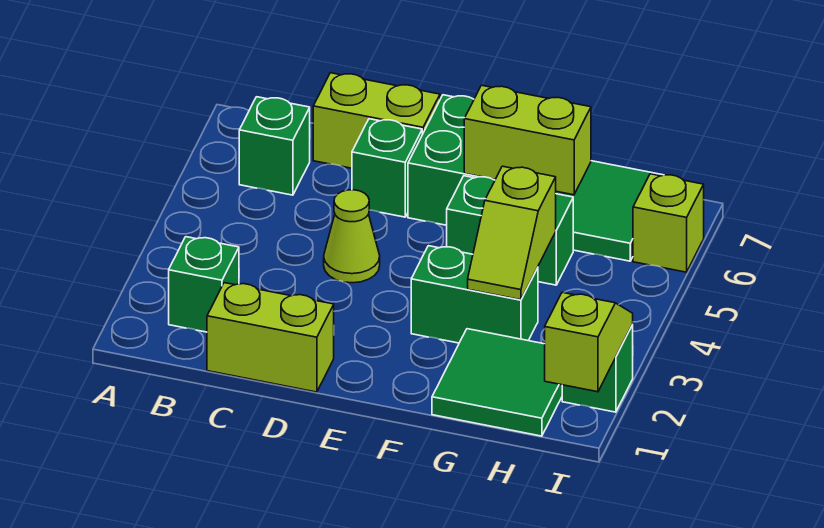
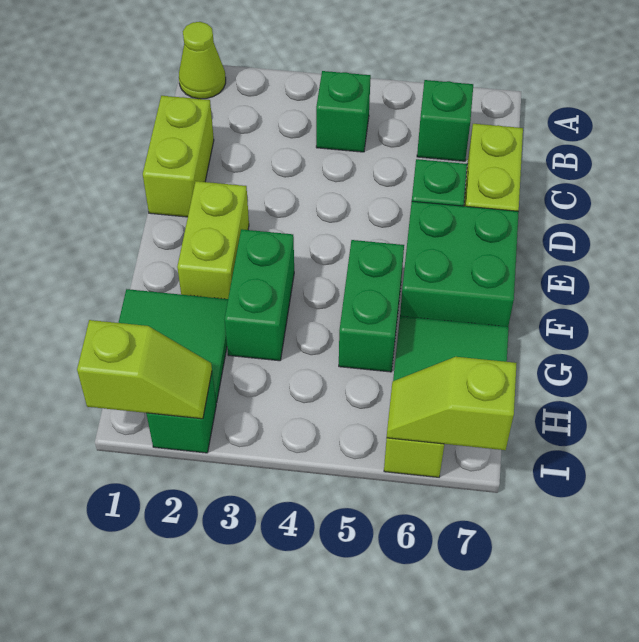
green brick B2 level 1 -> green brick B4 level 1
lime cone D4 level 1 -> lime cone A1 level 1
lime brick F6:G6 level 2 -> lime brick E2:F2 level 1
lime slope G3:G4 level 2 top 4 -> lime slope I6:I7 level 2 top 7

